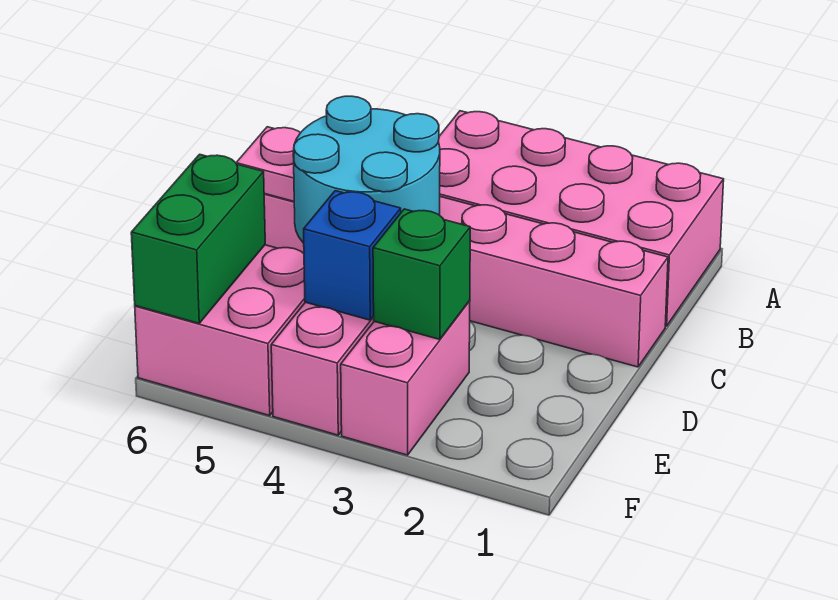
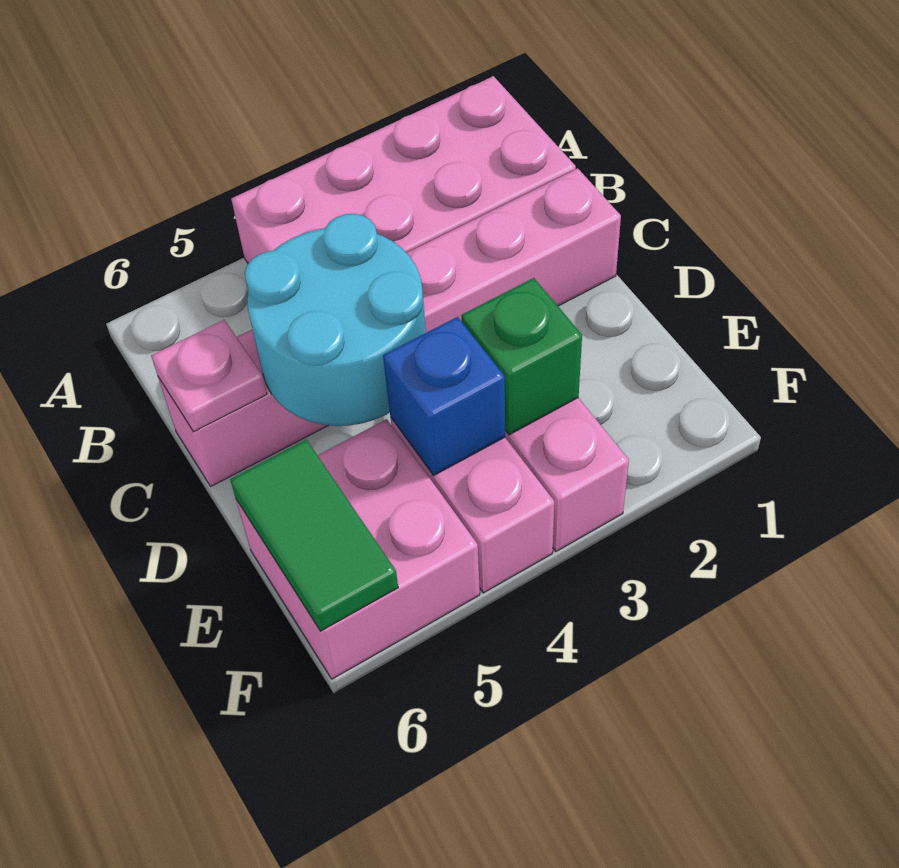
green brick E6:F6 level 2 -> green tile E6:F6 level 2

